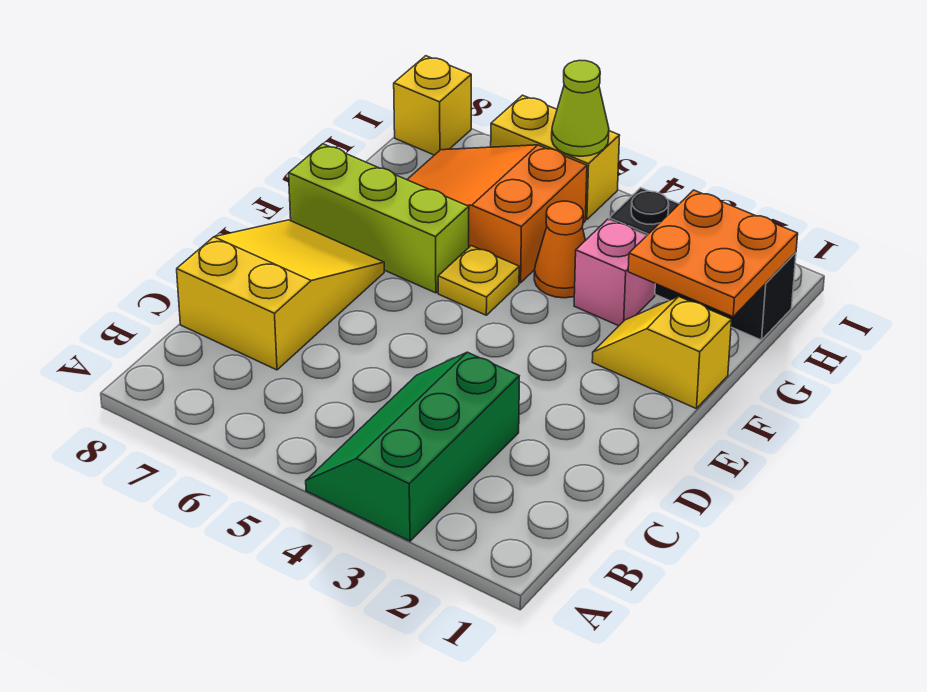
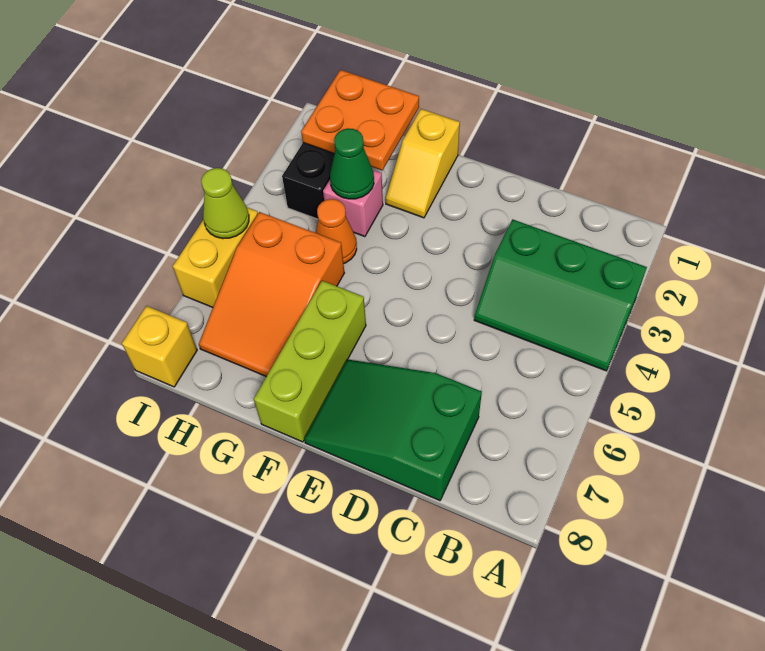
yellow slope C7:E8 level 1 top C -> green slope C7:E8 level 1 top C
yellow plate F5 level 1 -> none
none -> green cone G3 level 2

